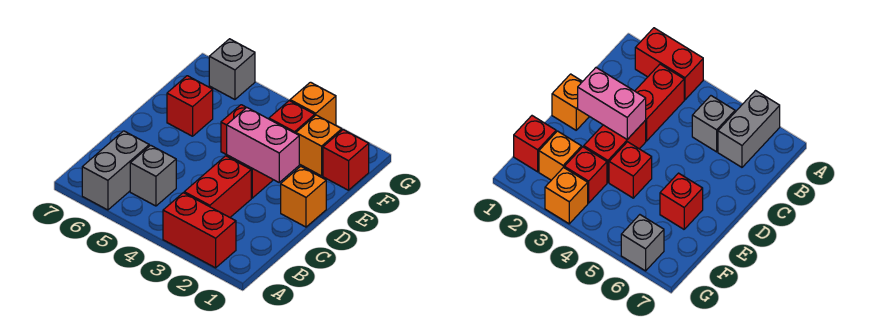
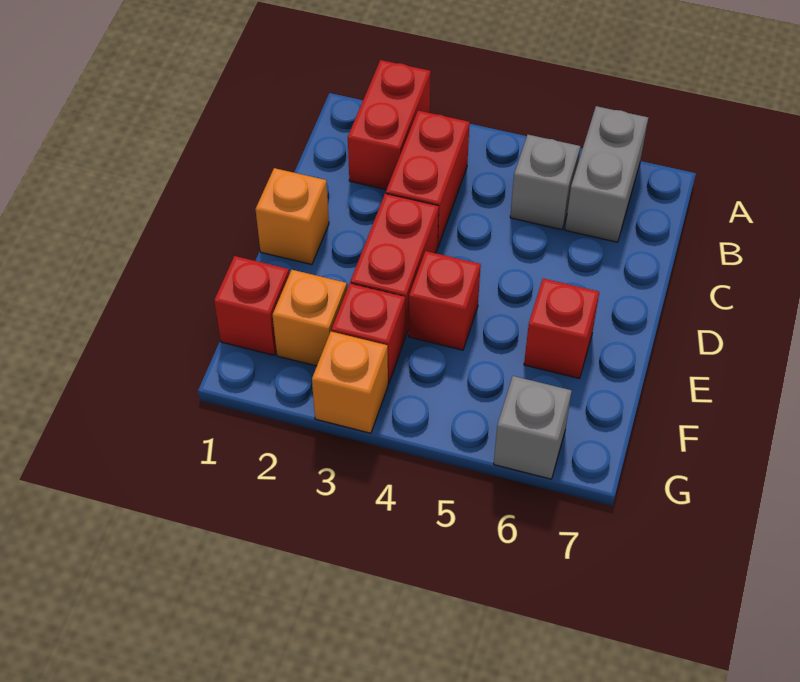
red brick A2:A3 level 1 -> red brick A2:B2 level 1
pink brick D2:D3 level 2 -> none

